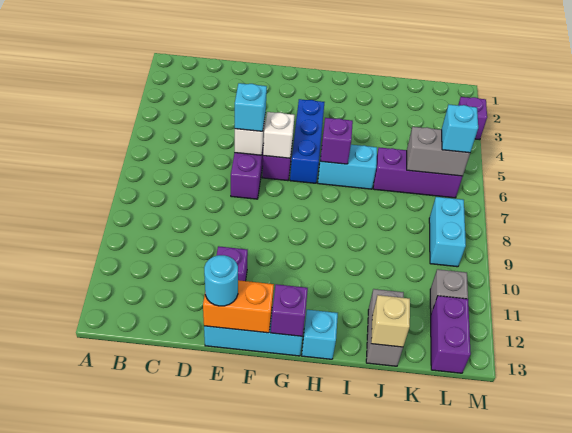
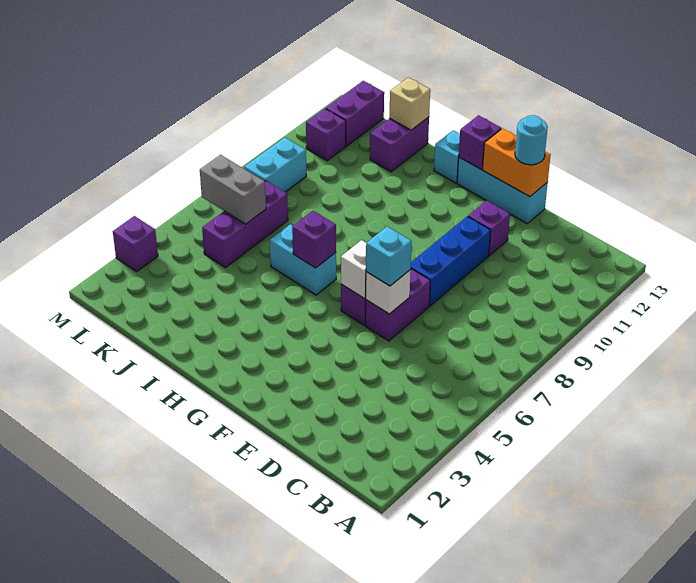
blue brick G4:G6 level 1 -> blue brick E8:E10 level 1
purple brick J6:L6 level 1 -> purple brick K5:K7 level 1
grey brick J12:J13 level 1 -> purple brick J12:J13 level 1
cyan brick L6 level 3 -> none
grey brick L11 level 1 -> purple brick L11 level 1

